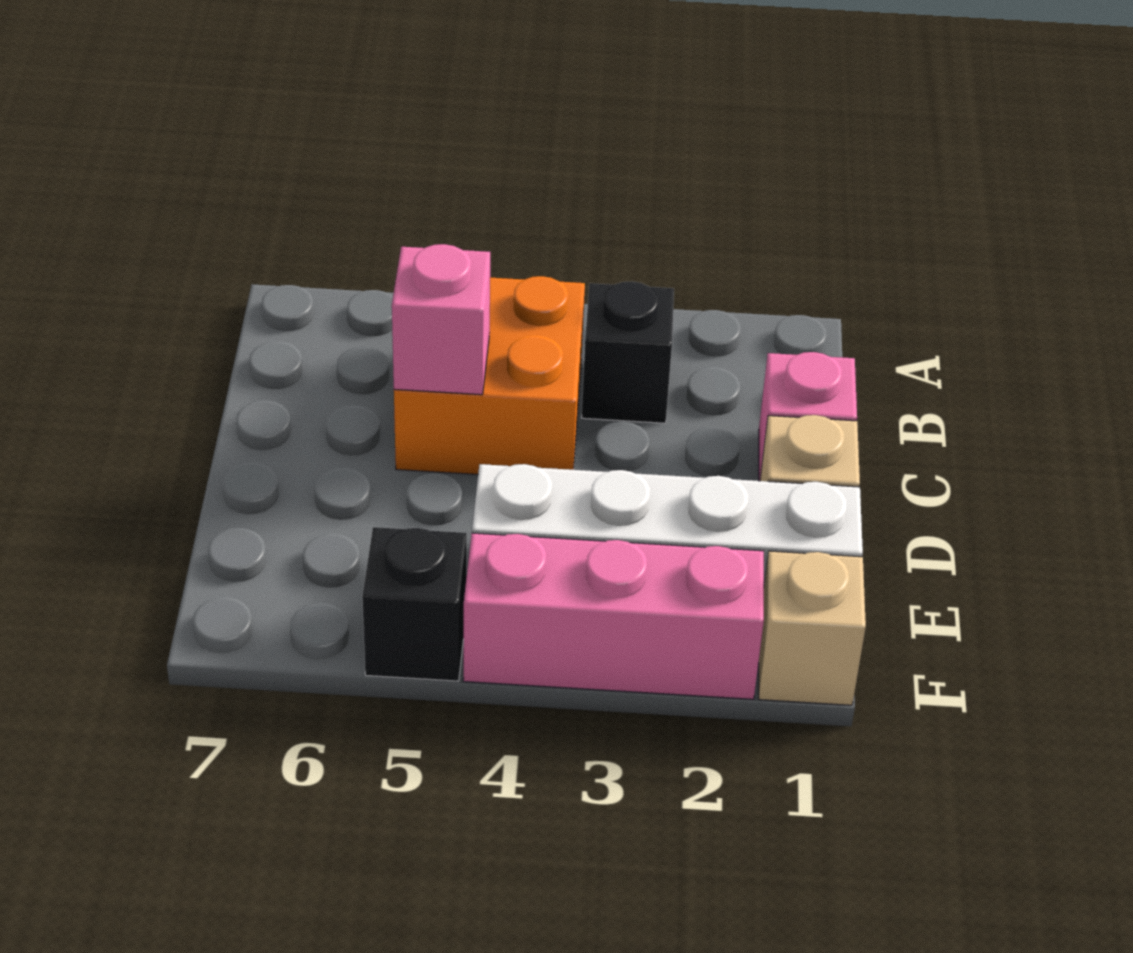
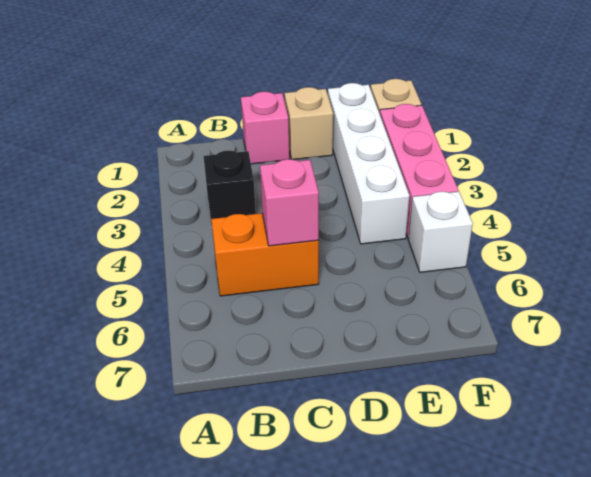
orange brick B4:C5 level 1 -> orange brick B5:C5 level 1
black brick F5 level 1 -> white brick F5 level 1

